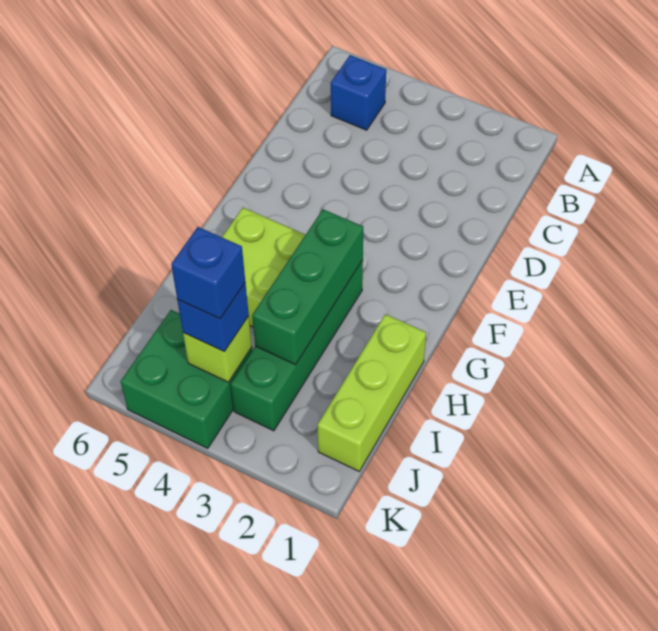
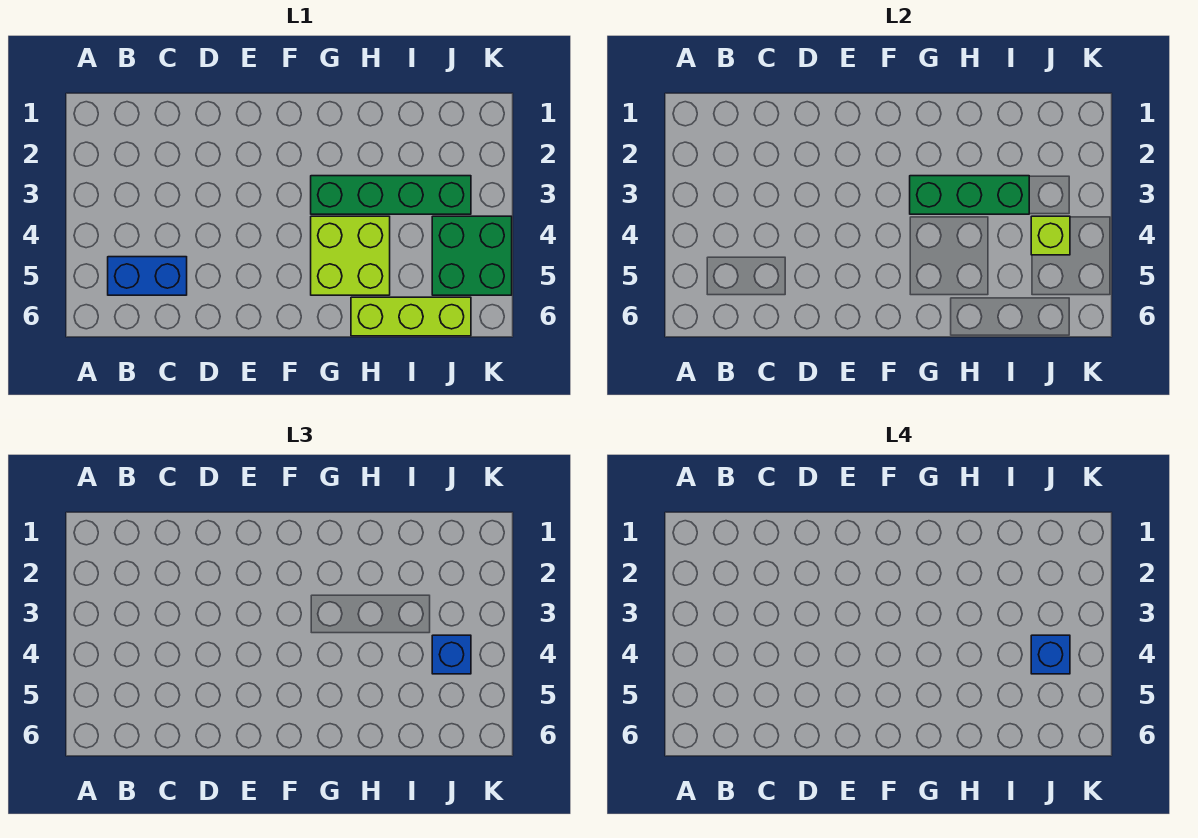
blue brick B5 level 1 -> blue brick B5:C5 level 1
lime brick H1:J1 level 1 -> lime brick H6:J6 level 1

